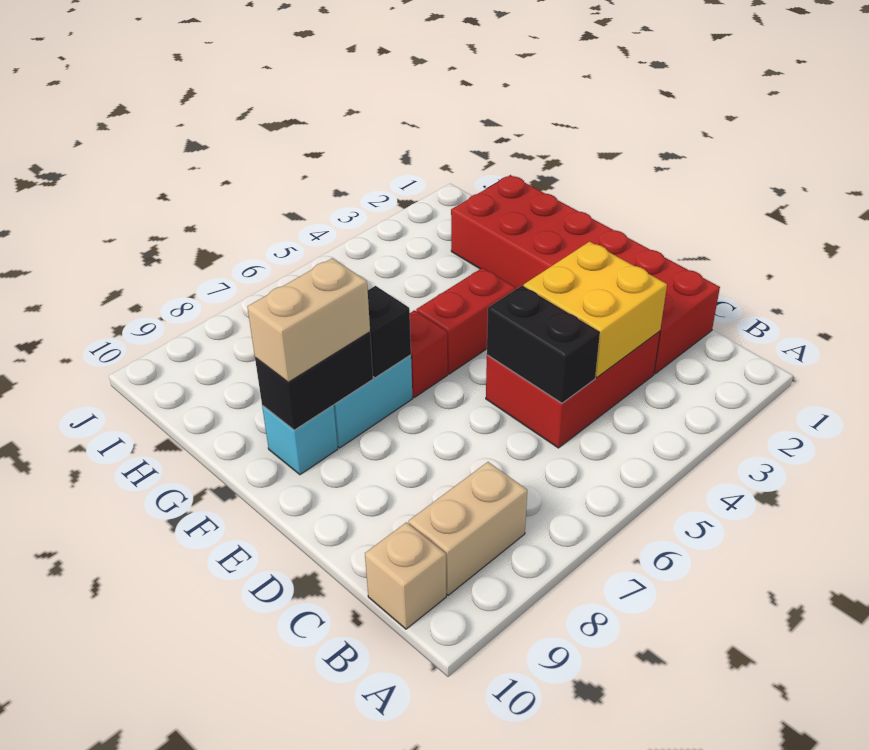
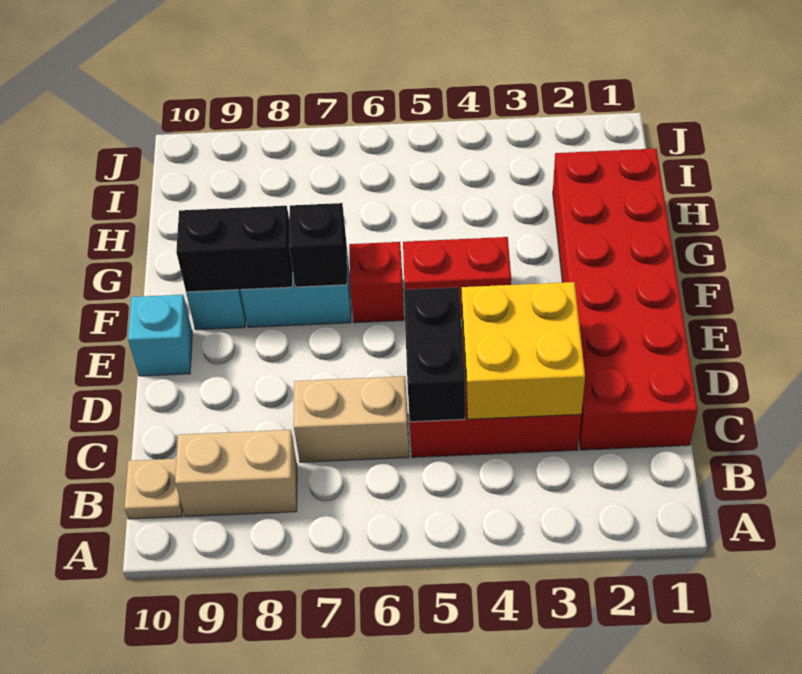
tan brick B10 level 1 -> tan plate B10 level 1
none -> cyan brick E10 level 1
tan brick F8:F9 level 3 -> tan brick C6:C7 level 1

